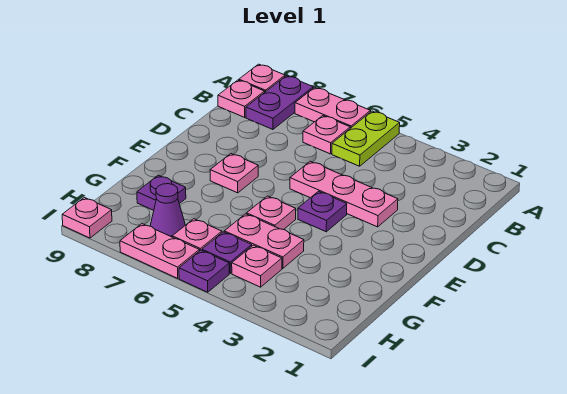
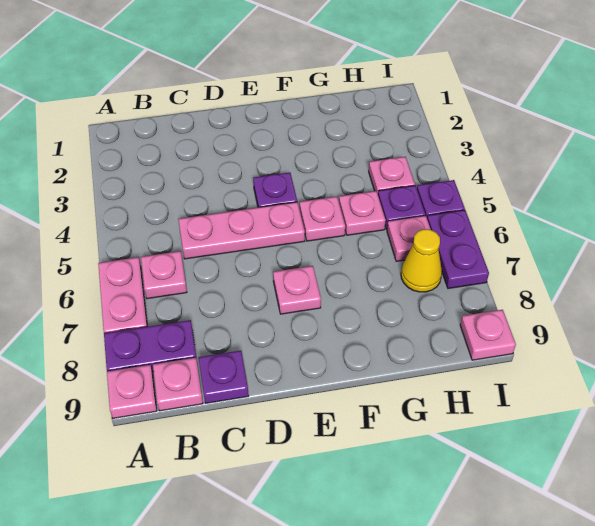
lime plate A5:B5 level 1 -> none
pink plate D3:D5 level 1 -> pink plate C5:E5 level 1
pink plate G4:G5 level 1 -> pink plate G5 level 1
purple plate G8 level 1 -> purple plate C9 level 1
purple cone H7 level 1 -> yellow cone H7 level 1
pink plate I6:I7 level 1 -> purple plate I6:I7 level 1

